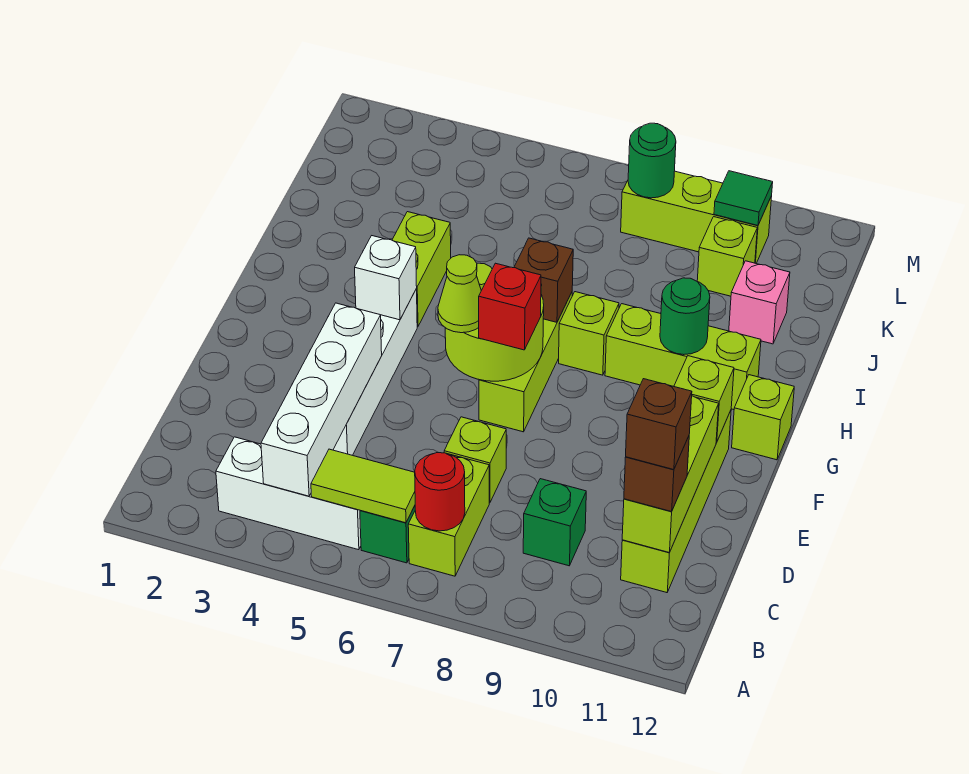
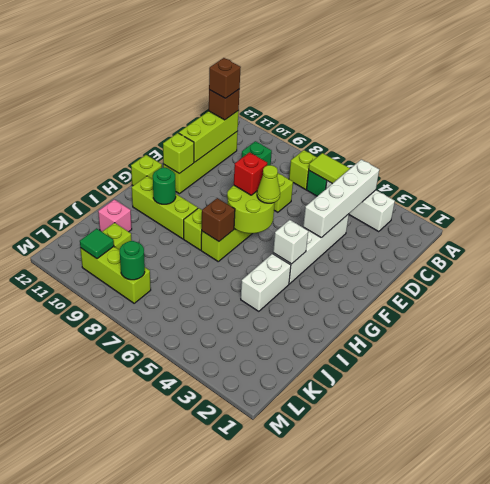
lime brick B7:C7 level 1 -> lime brick B7 level 1
red round brick B7 level 2 -> none
lime brick H4:I4 level 1 -> white brick H4:I4 level 1

